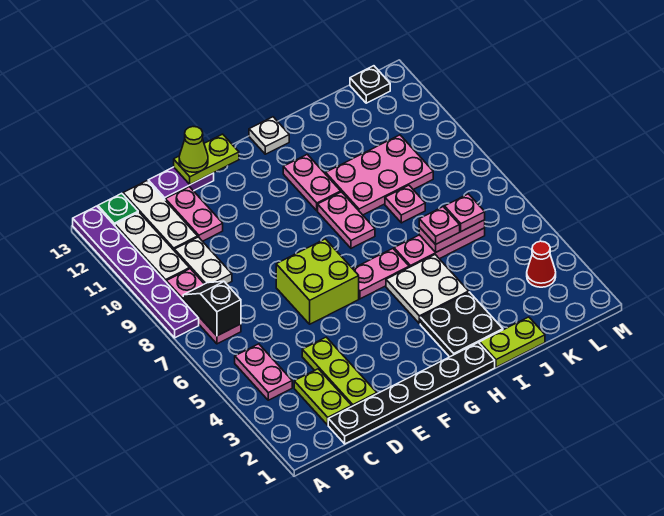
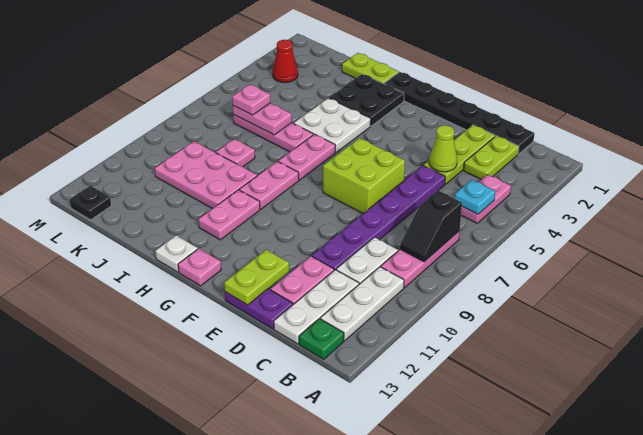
purple plate A8:A13 level 1 -> purple plate D5:D10 level 1
none -> cyan plate B5 level 2
lime plate E13:F13 level 2 -> lime plate E12:E13 level 2
lime cone E13 level 3 -> lime cone D4 level 2
pink plate G6:H6 level 1 -> pink plate H6:H7 level 1
pink plate J6 level 3 -> pink plate G13 level 1

